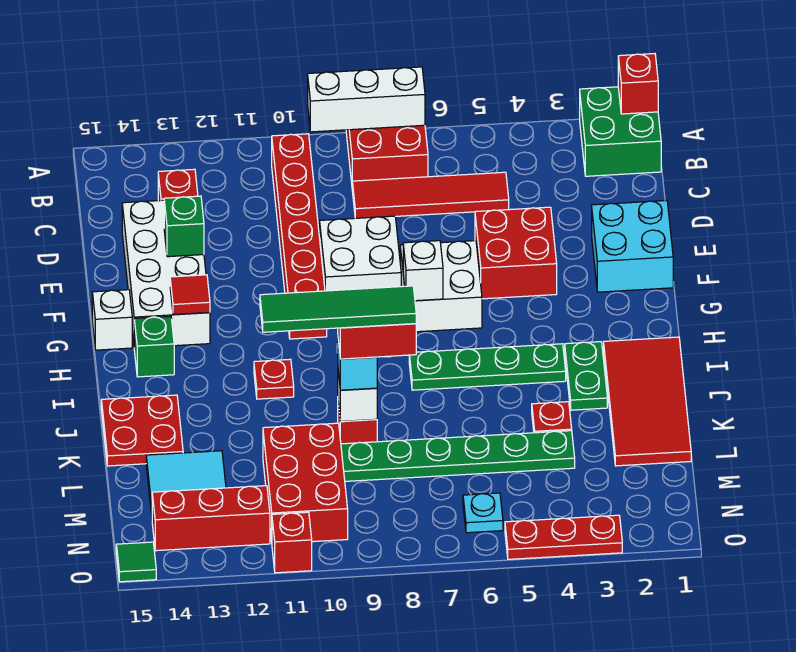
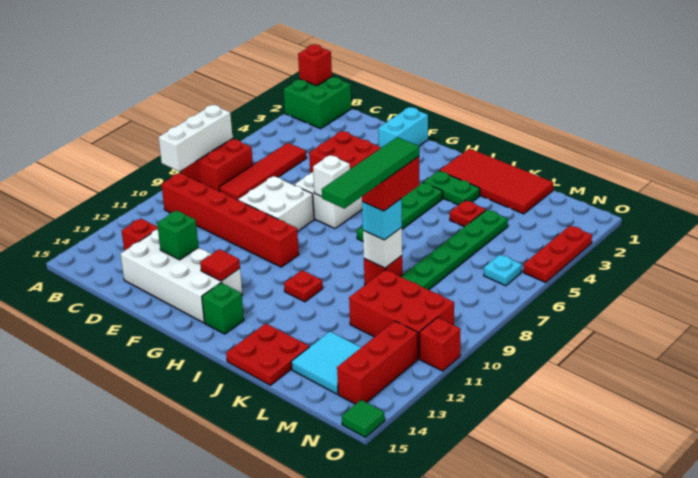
cyan brick E1:F2 level 1 -> cyan brick F1:F2 level 1
white brick G15 level 1 -> none

